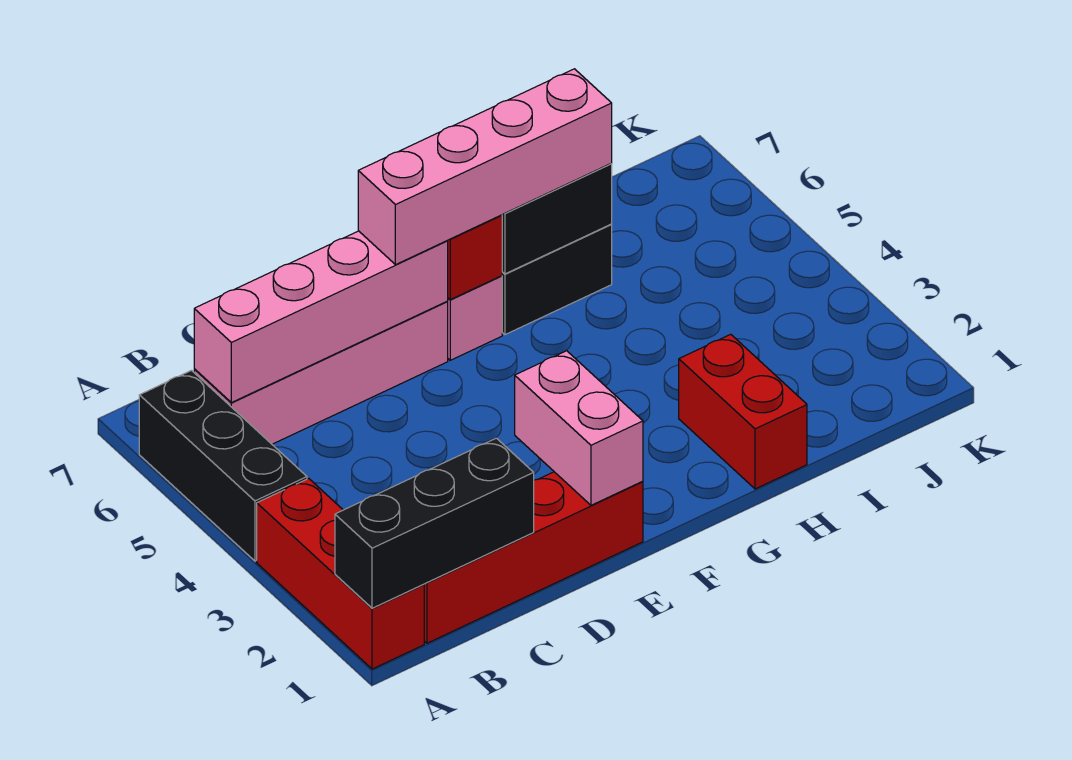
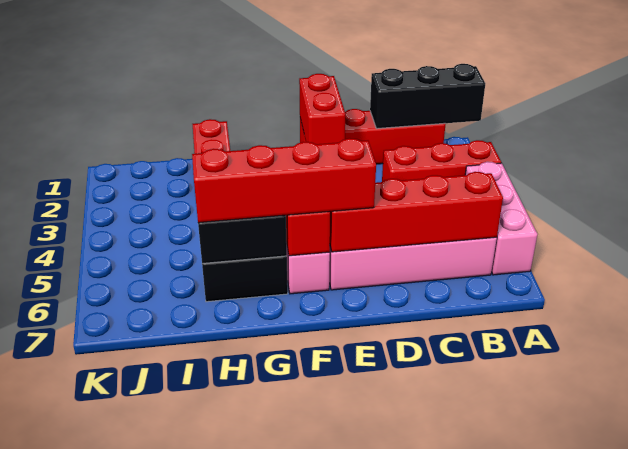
red brick A1:A3 level 1 -> red brick A3:C3 level 1
black brick A4:A6 level 1 -> pink brick A4:A6 level 1
pink brick B6:E6 level 2 -> red brick B6:E6 level 2
pink brick E1:E2 level 2 -> red brick E1:E2 level 2
pink brick E6:H6 level 3 -> red brick E6:H6 level 3

